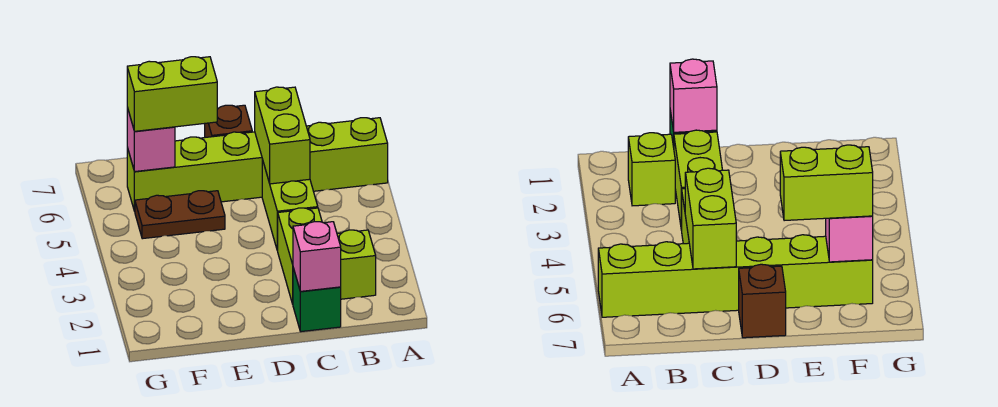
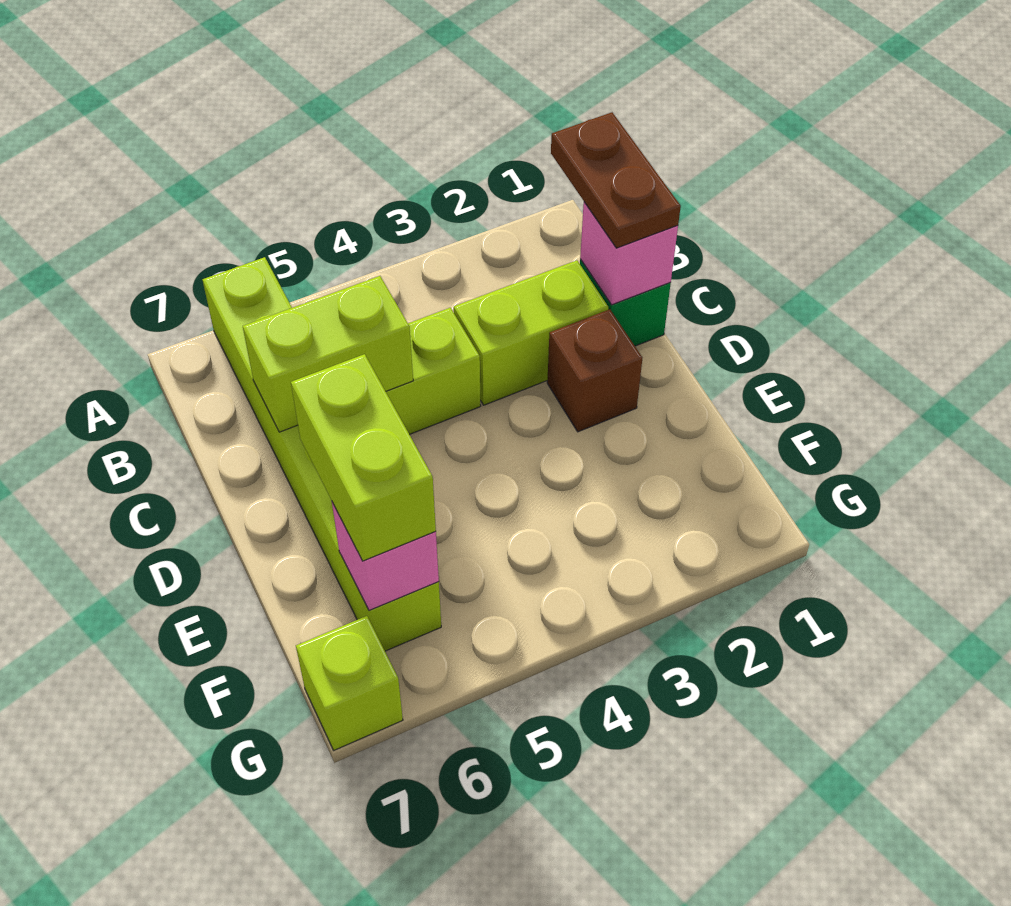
lime brick B2 level 1 -> lime brick G7 level 1
brown brick D7 level 1 -> brown brick D2 level 1
brown plate E5:F5 level 1 -> brown plate B1:C1 level 3

